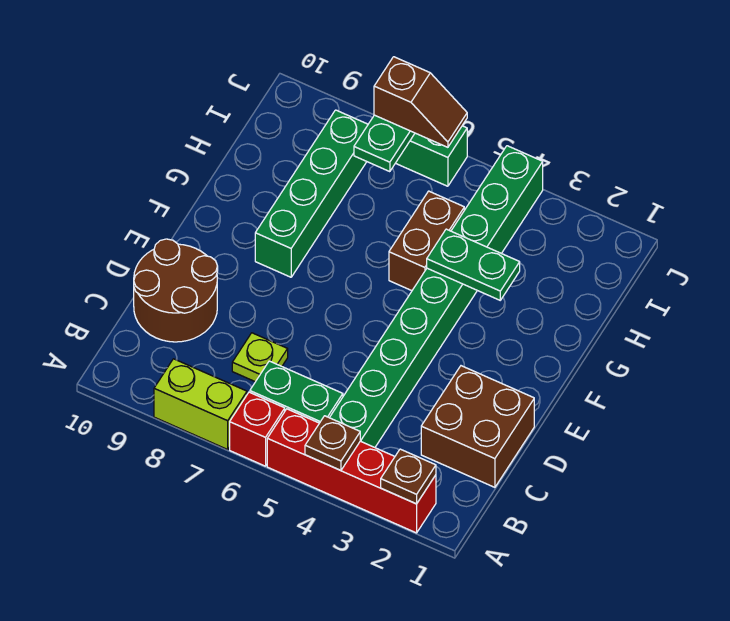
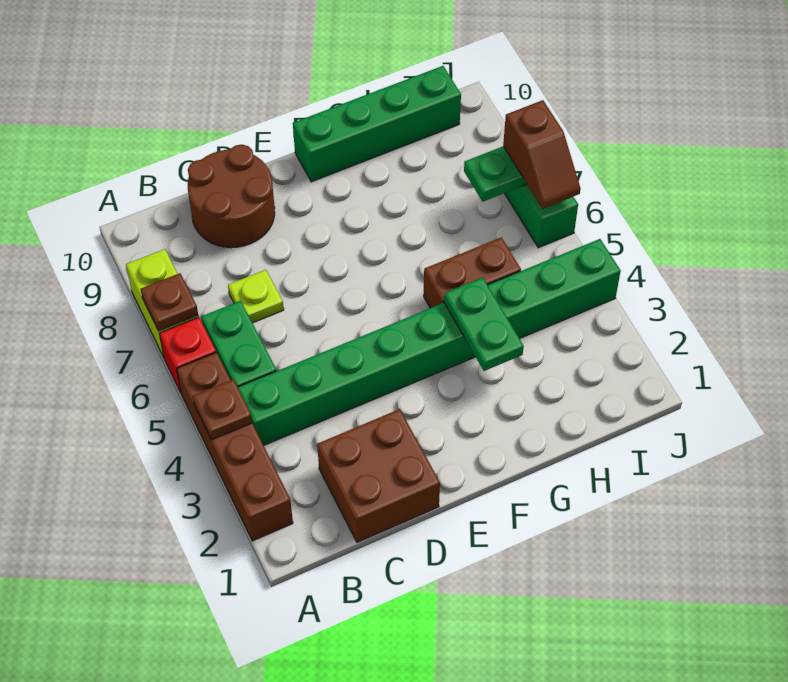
red brick A2:A5 level 1 -> brown brick A2:A5 level 1
brown plate A2 level 2 -> brown plate A7 level 2
green brick F8:I8 level 1 -> green brick F10:I10 level 1

